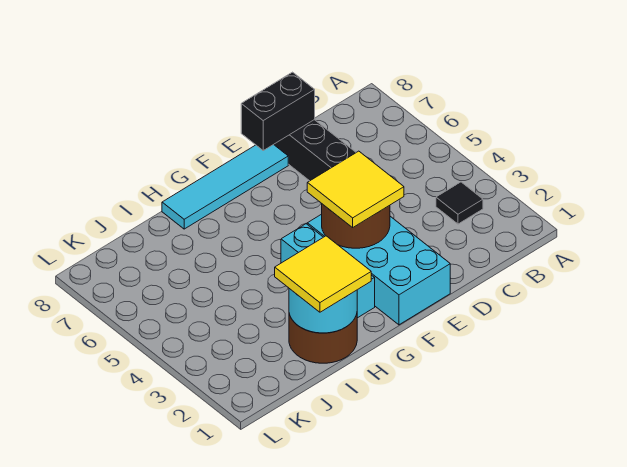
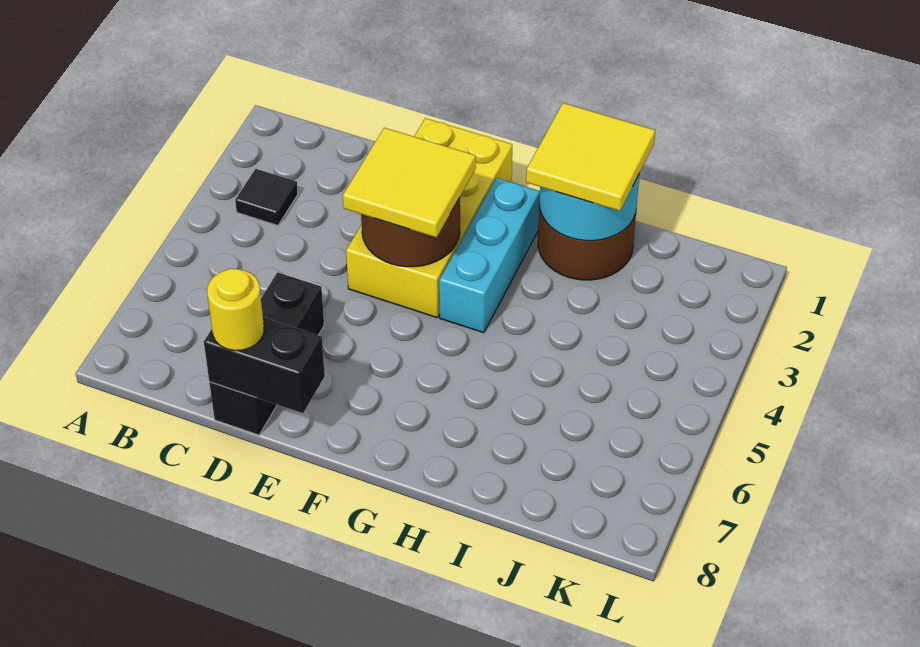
none -> yellow round brick D8 level 3
cyan brick E1:F4 level 1 -> yellow brick E1:F4 level 1
cyan tile E8:H8 level 1 -> none

